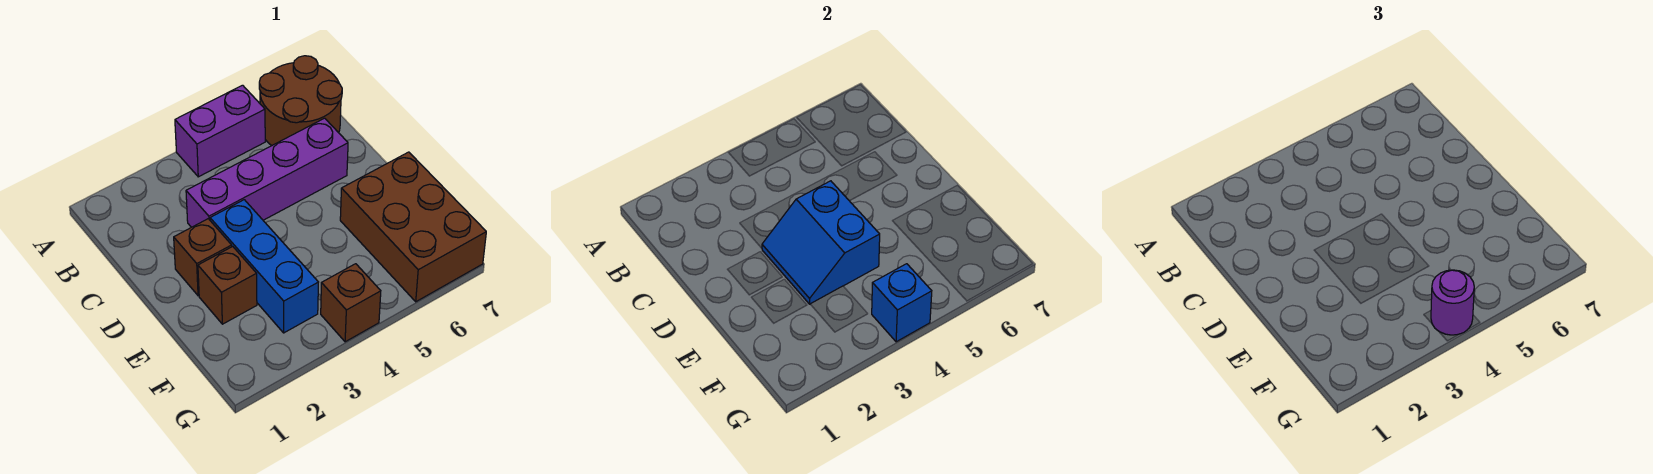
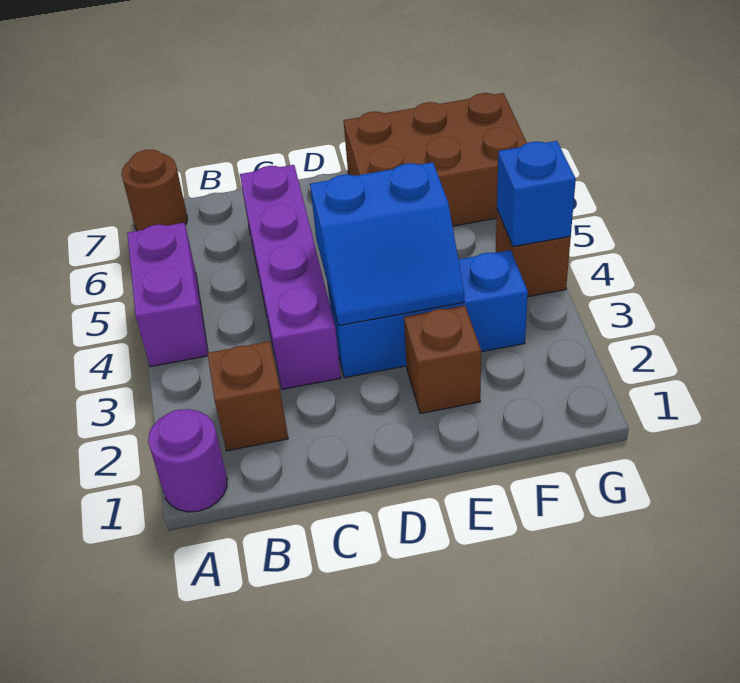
brown round brick A6:B7 level 1 -> brown round brick A7 level 1
brown brick D2 level 1 -> brown brick B2 level 1
purple round brick G4 level 3 -> purple round brick A1 level 1

